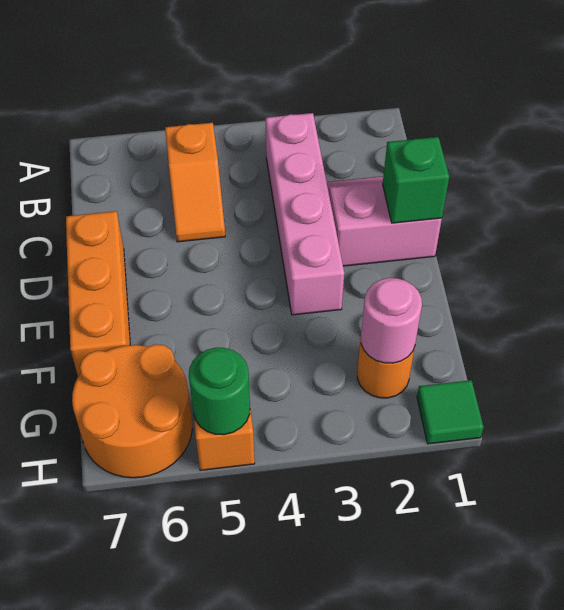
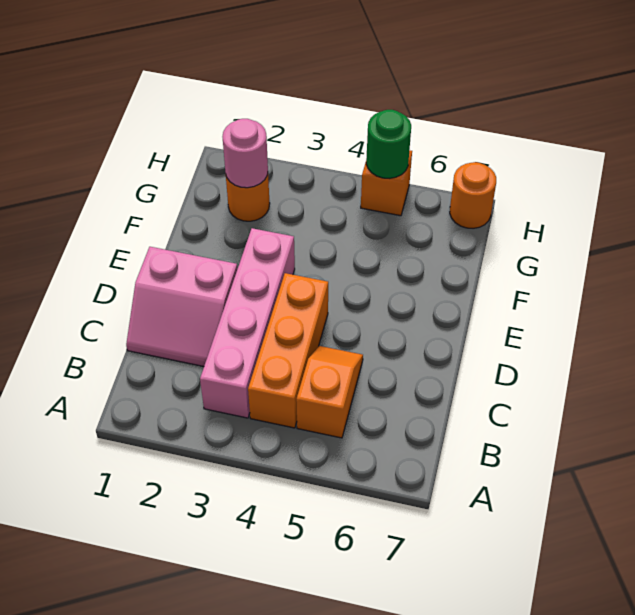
green brick D1 level 2 -> none
orange brick D7:F7 level 1 -> orange brick B4:D4 level 1
orange round brick G6:H7 level 1 -> orange round brick H7 level 1
green tile H1 level 1 -> none

